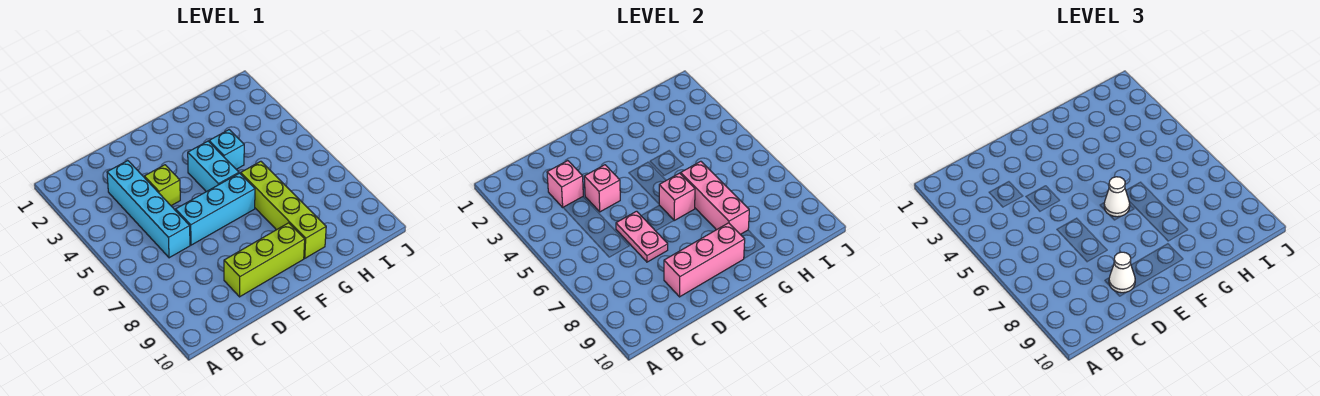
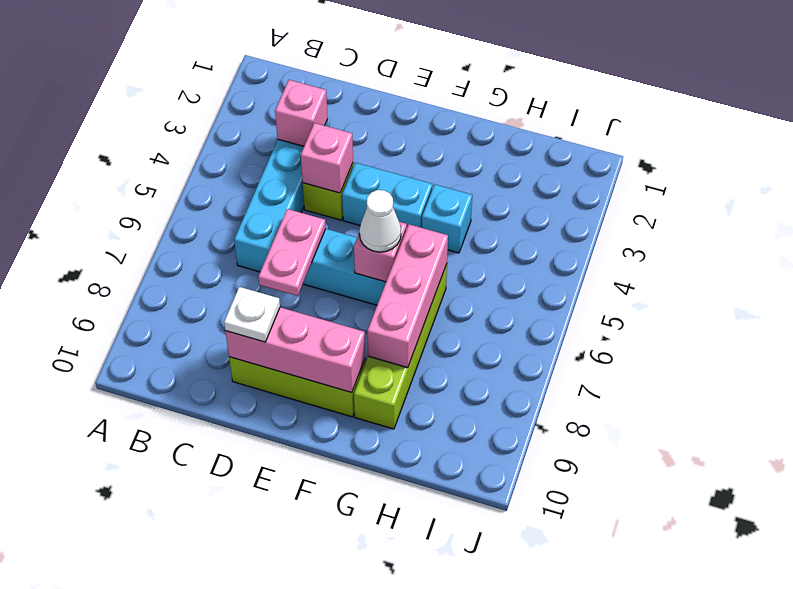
white cone D9 level 3 -> white plate D9 level 3
cyan brick F4:F5 level 1 -> cyan brick E4:F4 level 1

